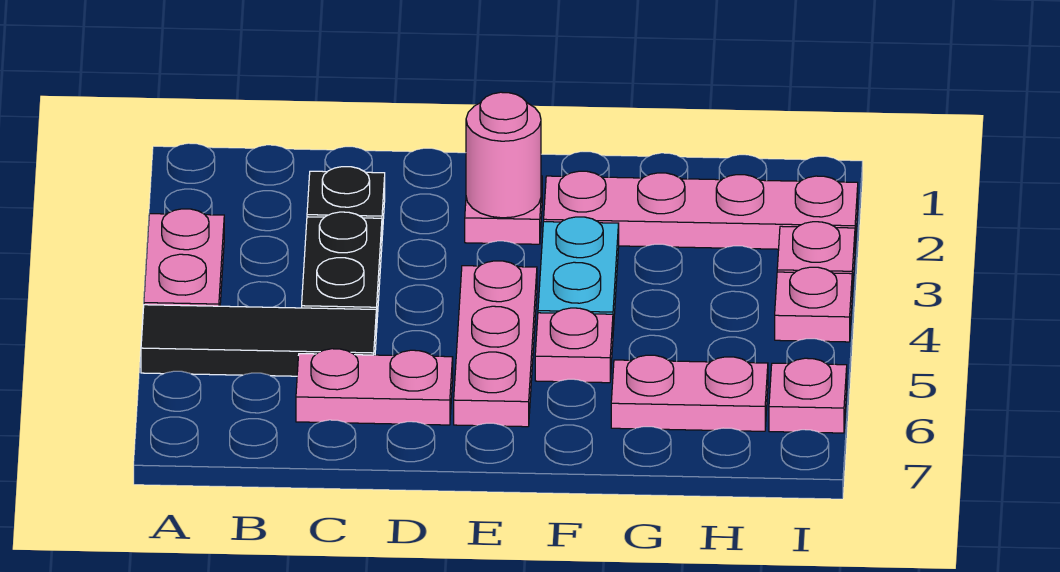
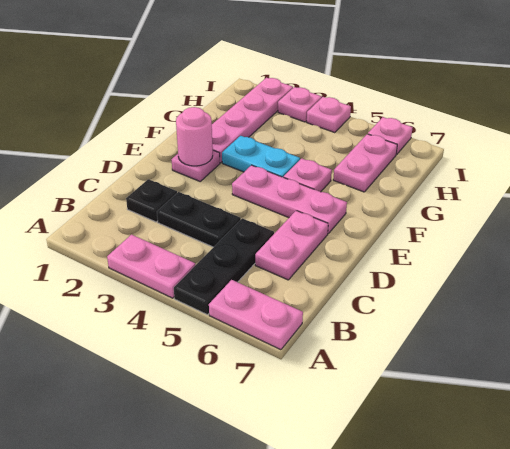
black tile A5:C5 level 1 -> black plate A5:C5 level 1
none -> pink plate A6:A7 level 1

